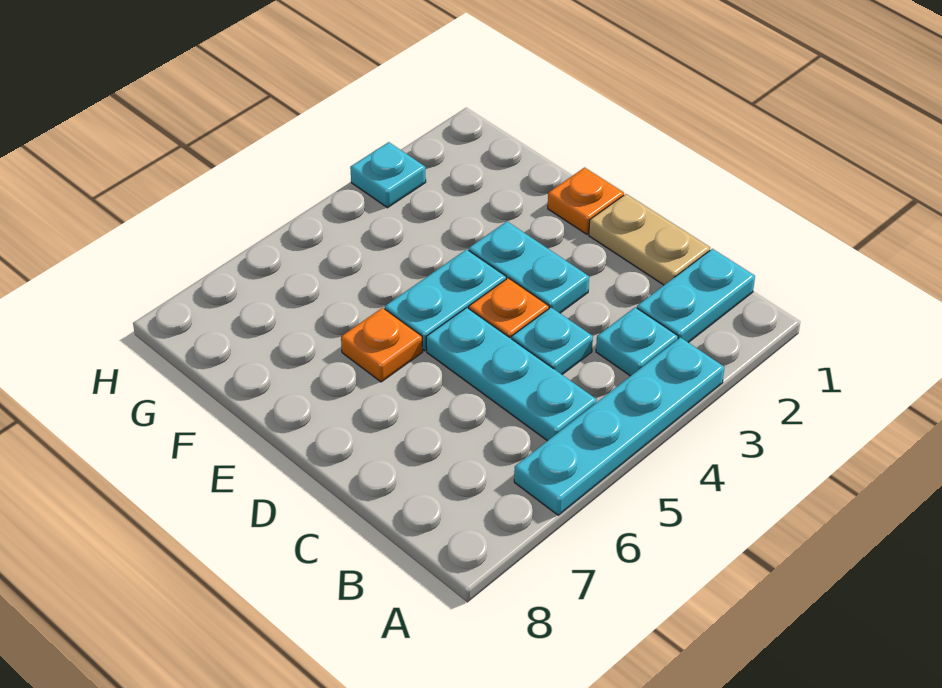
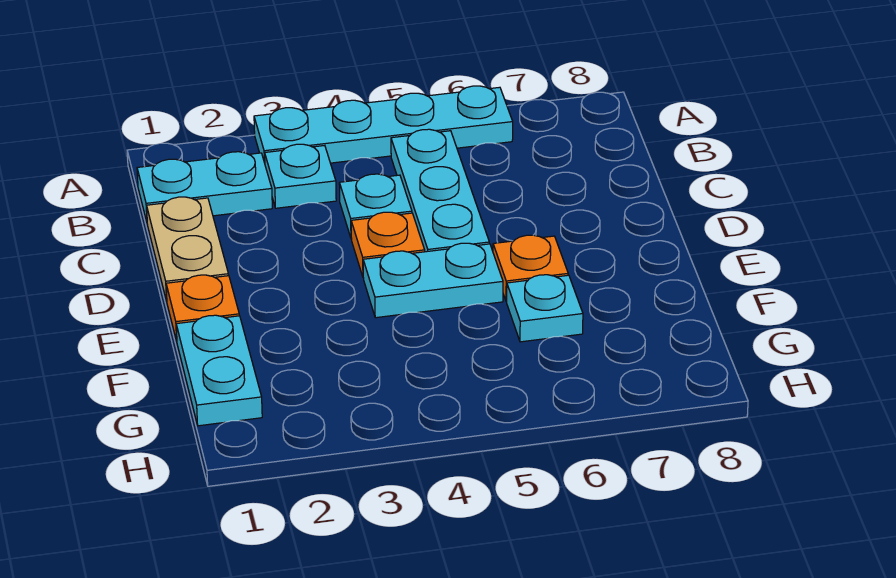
cyan plate D3:E3 level 1 -> cyan plate F1:G1 level 1
cyan plate H3 level 1 -> cyan plate F6 level 1

